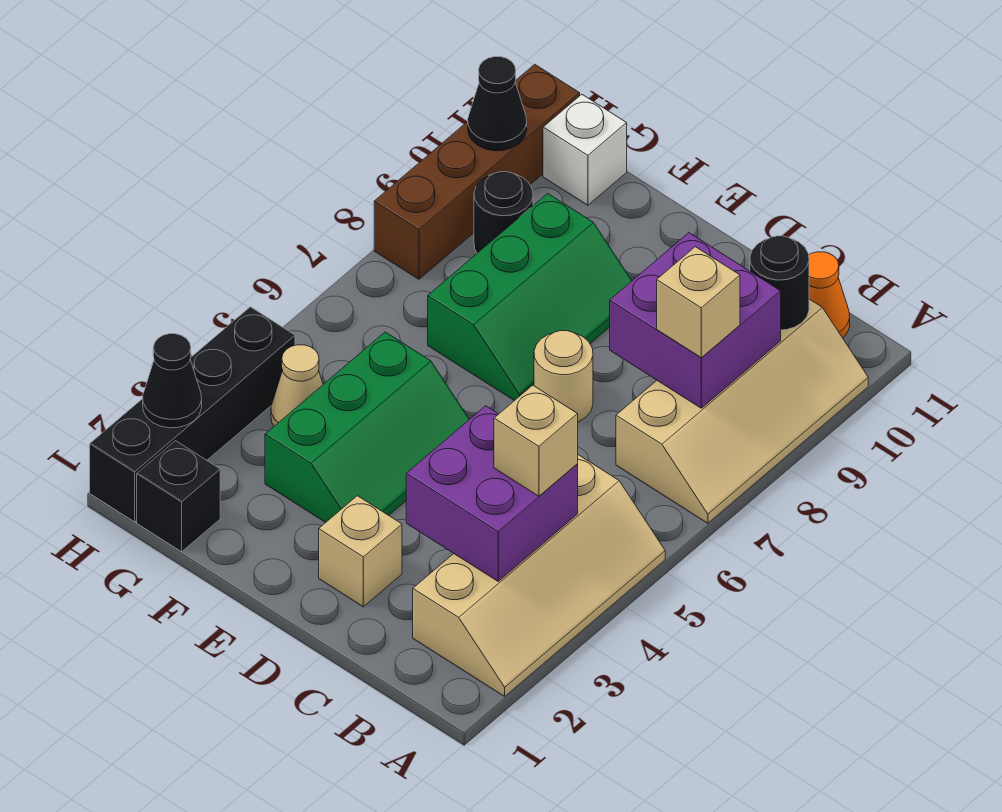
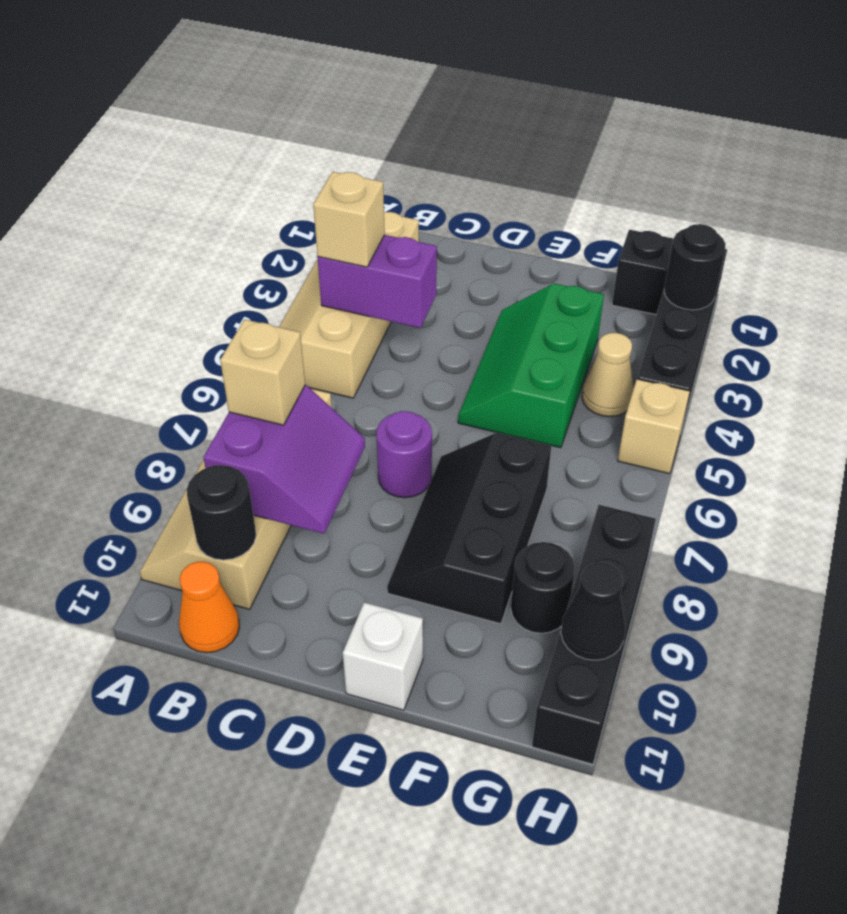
purple brick B3:C4 level 2 -> purple brick B4:C4 level 2
purple brick B8:C9 level 2 -> purple slope B8:C9 level 2 top B
tan brick D2 level 1 -> tan brick H5 level 1
tan round brick D7 level 1 -> purple round brick D7 level 1
green slope E7:F9 level 1 top F -> black slope E7:F9 level 1 top F
white brick G11 level 1 -> white brick E11 level 1
black cone H2 level 2 -> black round brick H2 level 2
brown brick H8:H11 level 1 -> black brick H8:H11 level 1

